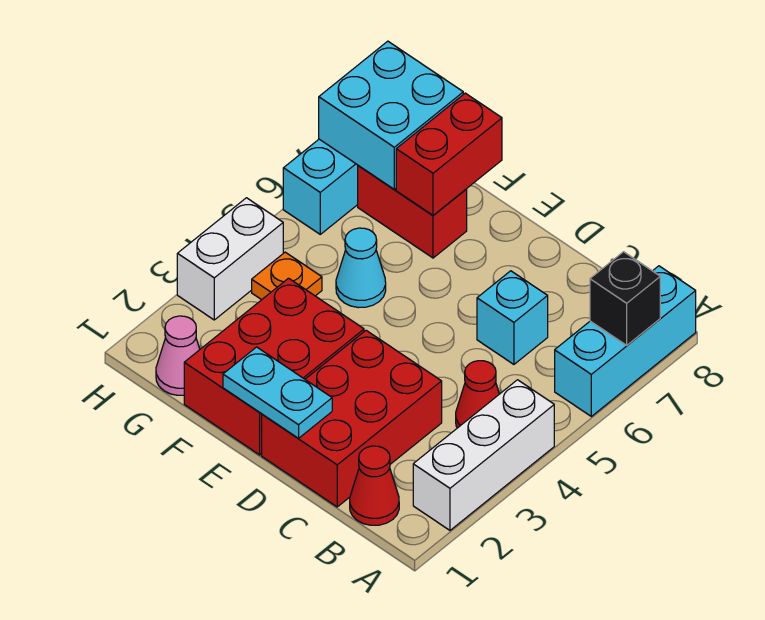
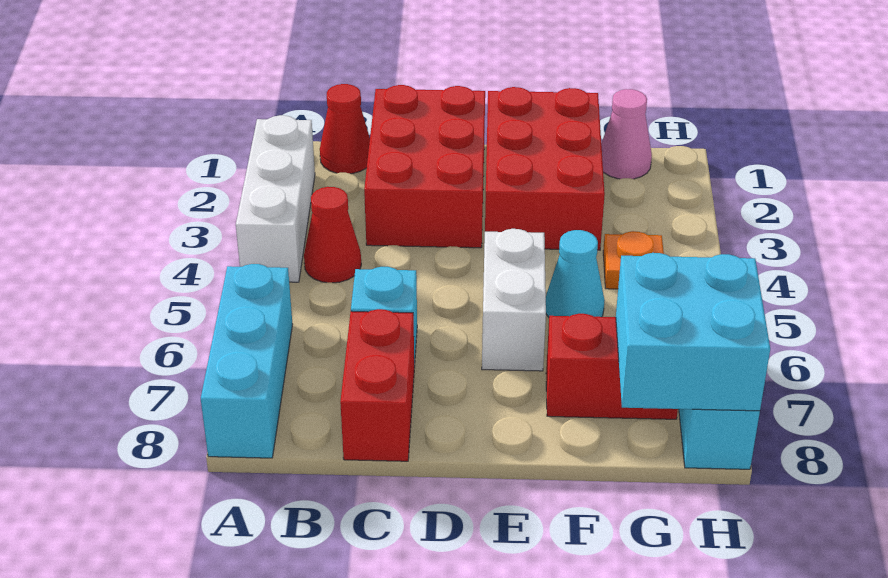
black brick A7 level 2 -> none
cyan plate D1:E1 level 2 -> none
red brick F7:F8 level 2 -> red brick C7:C8 level 1
white brick H3:H4 level 1 -> white brick E5:E6 level 1

